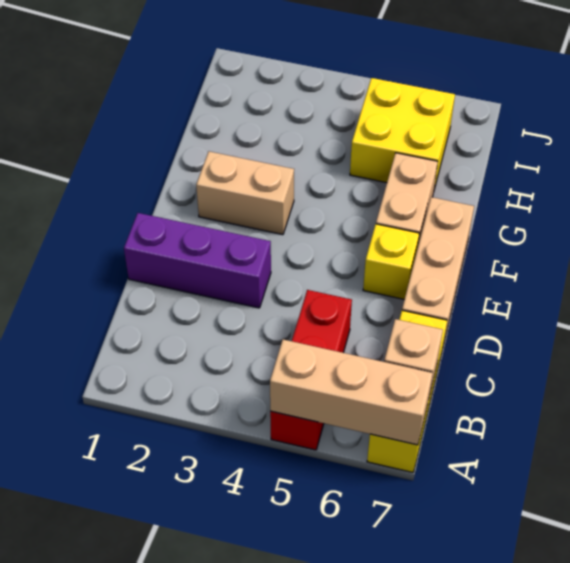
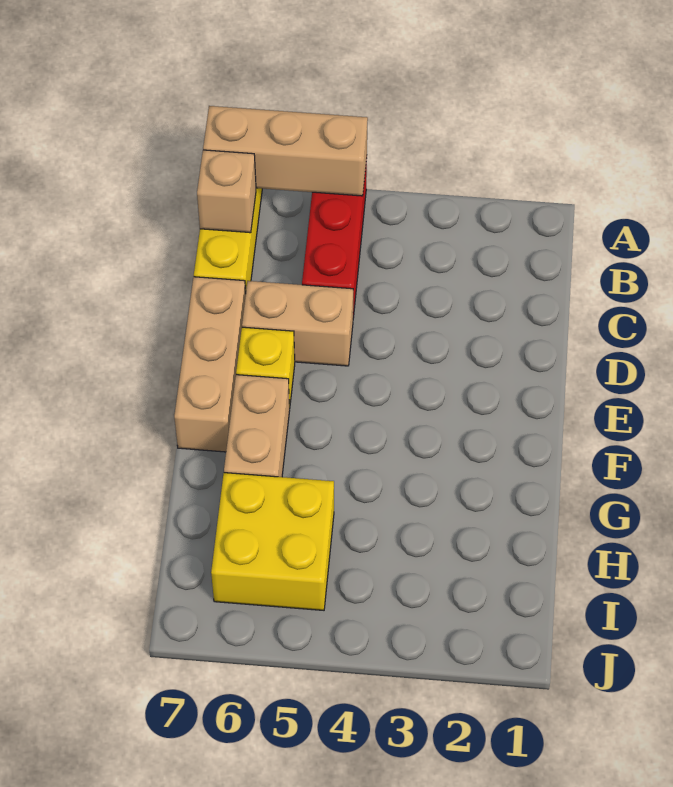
purple brick D1:D3 level 1 -> none
tan brick F2:F3 level 1 -> tan brick D5:D6 level 1

